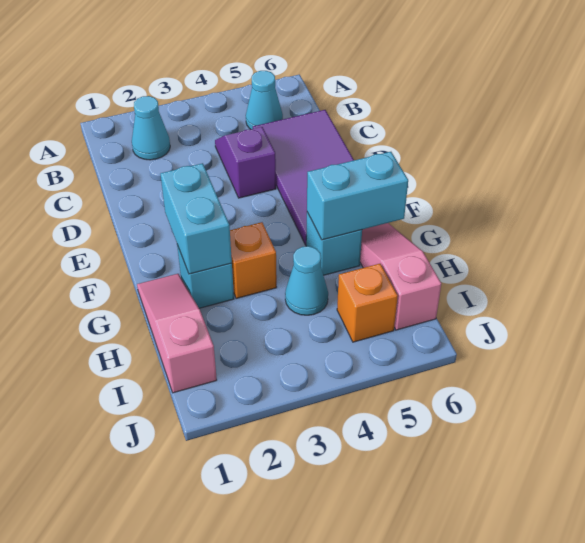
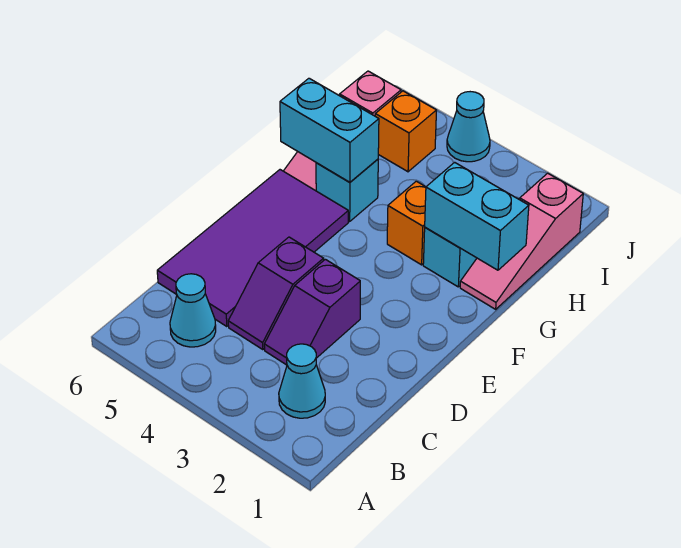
none -> purple slope C3:D3 level 1 top D
cyan brick F2:G2 level 2 -> cyan brick G1:G2 level 2
cyan cone H4 level 1 -> cyan cone J4 level 1

